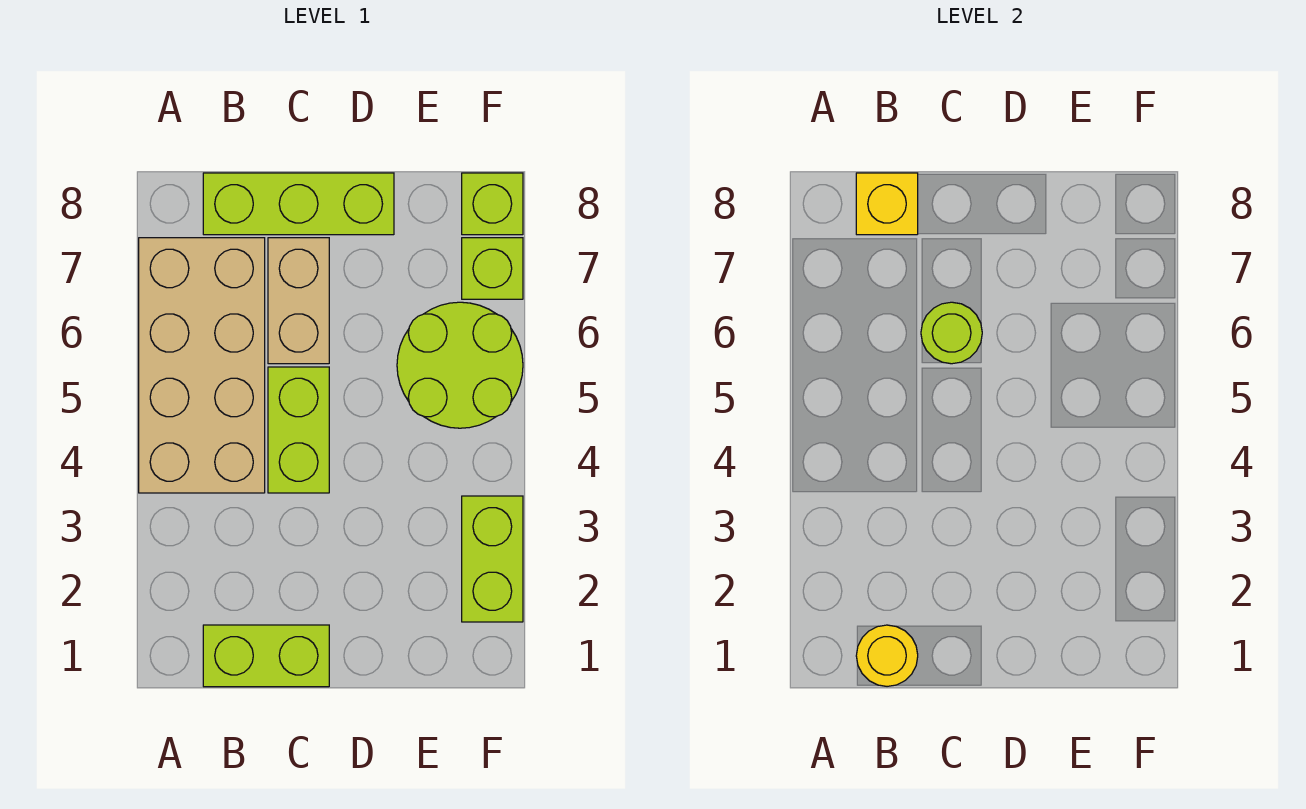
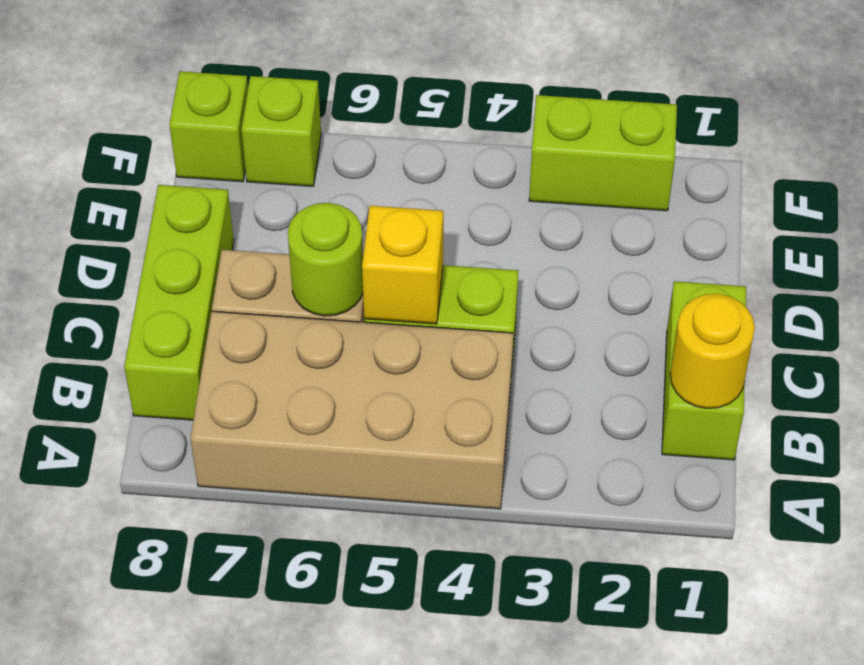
yellow brick B8 level 2 -> yellow brick C5 level 2
lime round brick E5:F6 level 1 -> none

